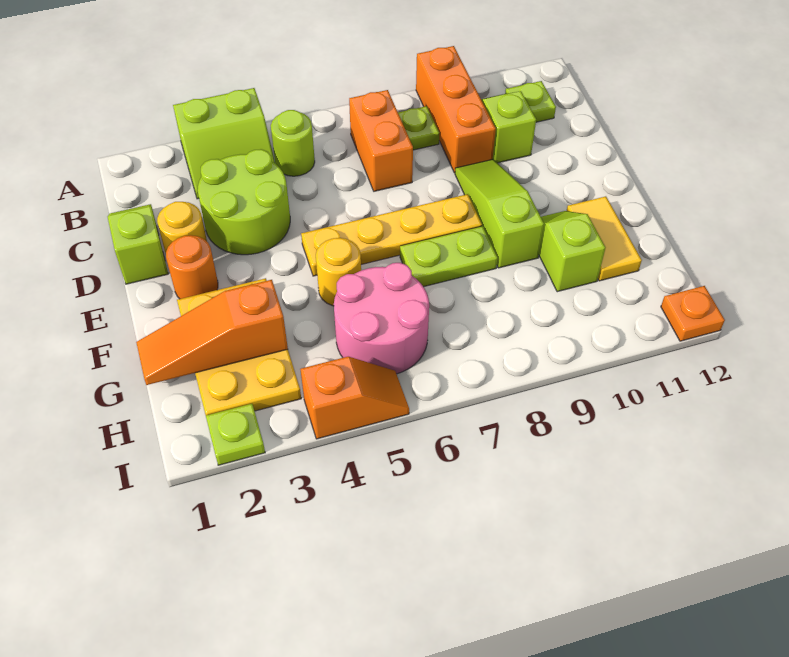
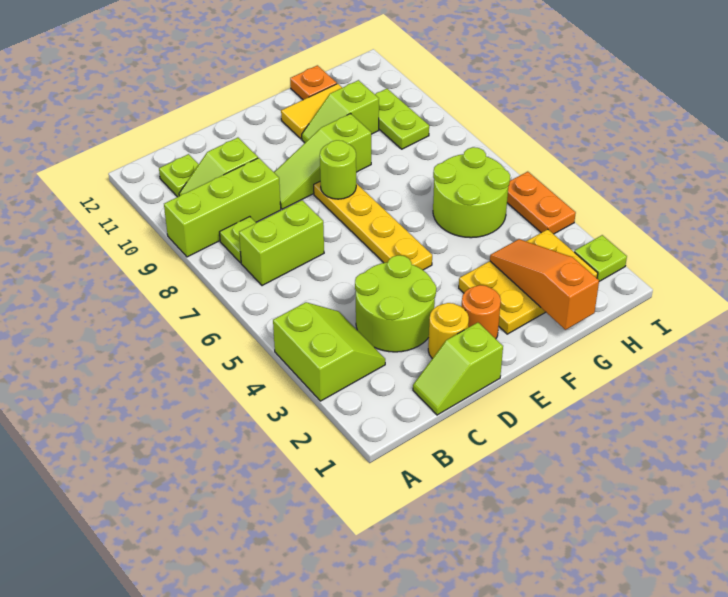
orange brick A9:C9 level 1 -> lime brick A9:C9 level 1
lime round brick B5 level 1 -> lime round brick E8 level 2
orange brick B7:C7 level 1 -> lime brick B7:C7 level 1
yellow round brick F5 level 1 -> none
lime plate F7:F8 level 1 -> lime plate H9:H10 level 1
orange slope G1:G3 level 2 top 3 -> orange slope G1:G3 level 2 top 1
pink round brick G5:H6 level 1 -> lime round brick G5:H6 level 1
orange slope I4:I5 level 1 top 4 -> orange plate I4:I5 level 1
orange plate I12 level 1 -> orange plate G12 level 1

